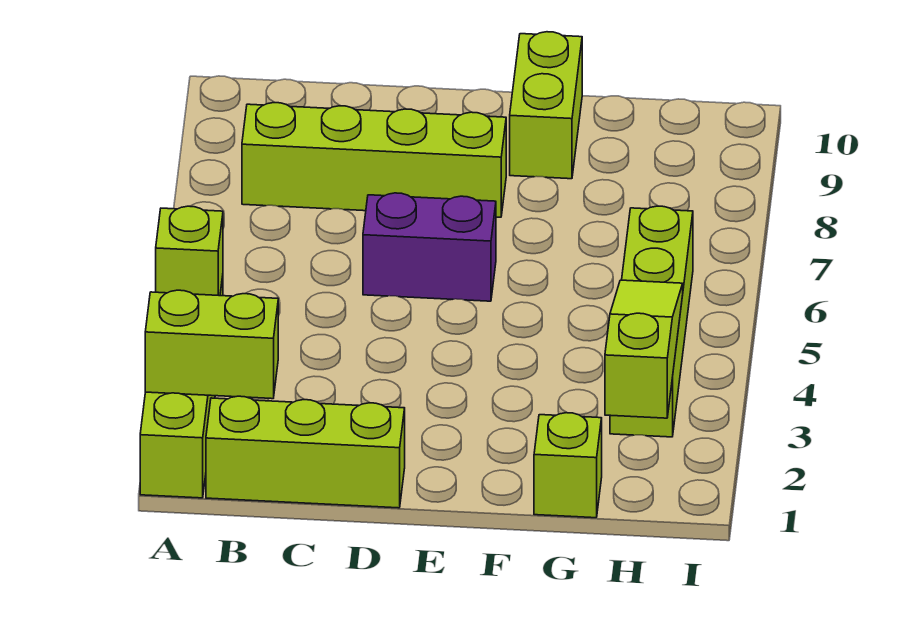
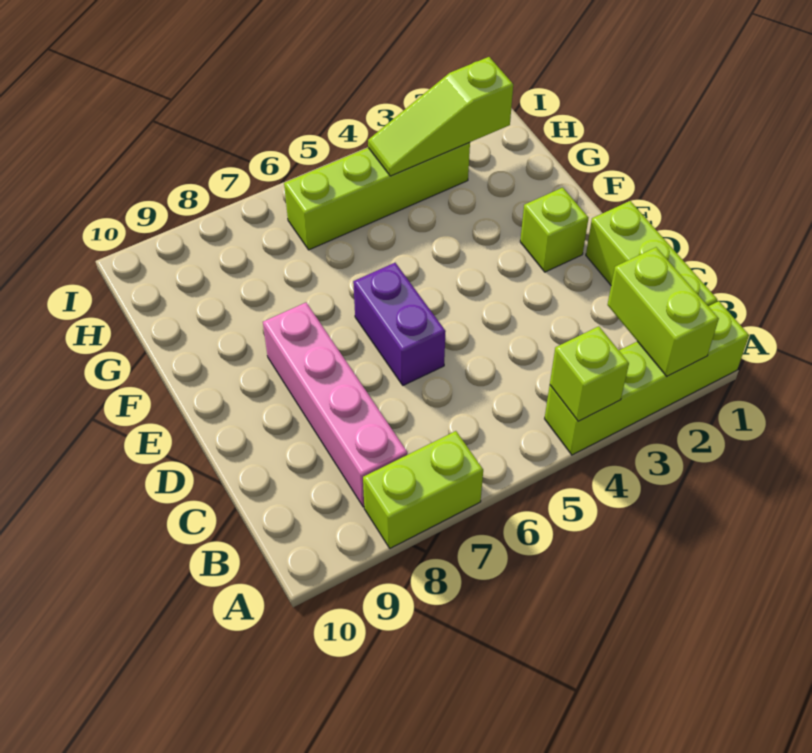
lime brick B8:E8 level 1 -> pink brick B8:E8 level 1
lime brick F9:F10 level 1 -> lime brick A7:A8 level 1
lime brick G1 level 1 -> lime brick E2 level 1

